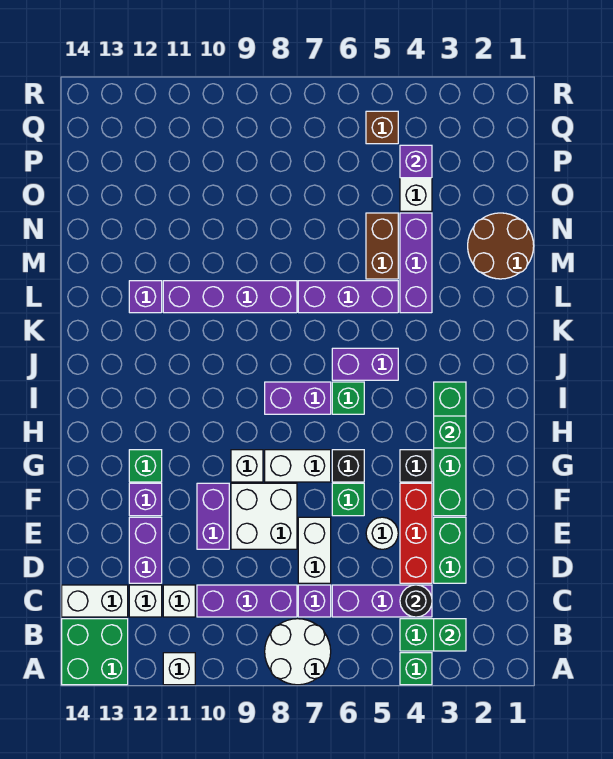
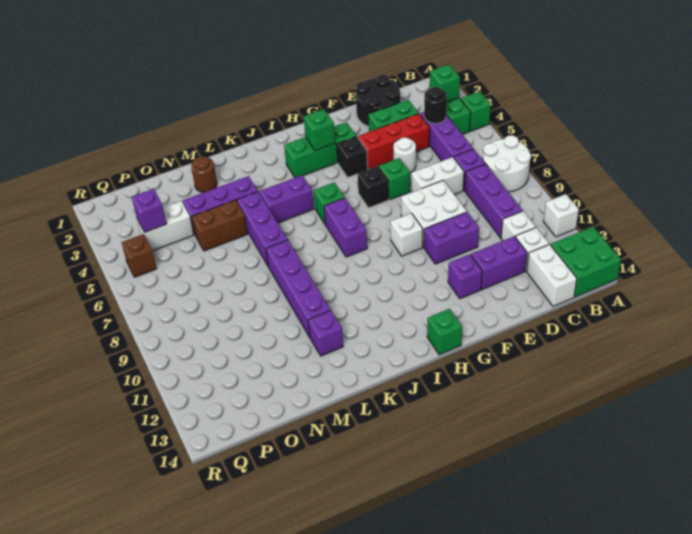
none -> black round brick D1:E2 level 1
green brick F3:I3 level 1 -> green brick G3:I3 level 1
white brick G7:G8 level 1 -> none
green brick G12 level 1 -> green brick H14 level 1
purple brick J5:J6 level 1 -> purple brick J5:K5 level 1
brown round brick M1:N2 level 1 -> brown round brick M2 level 1

